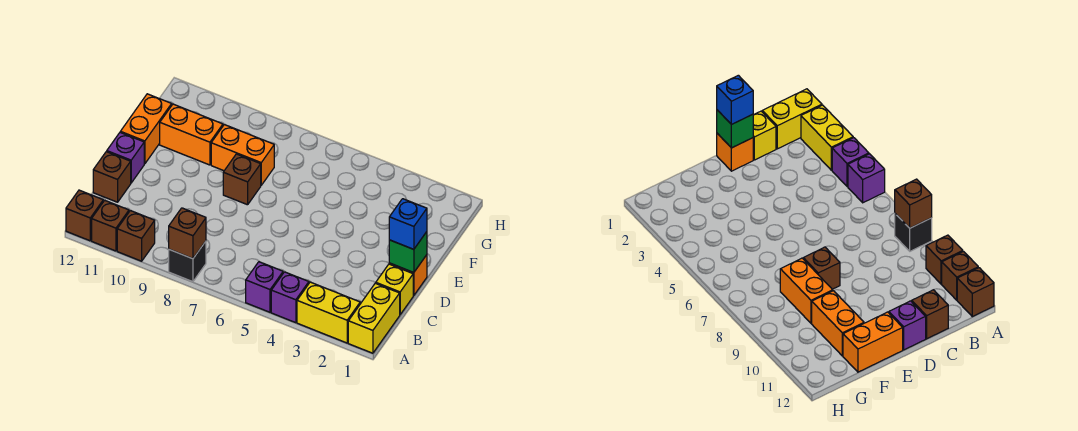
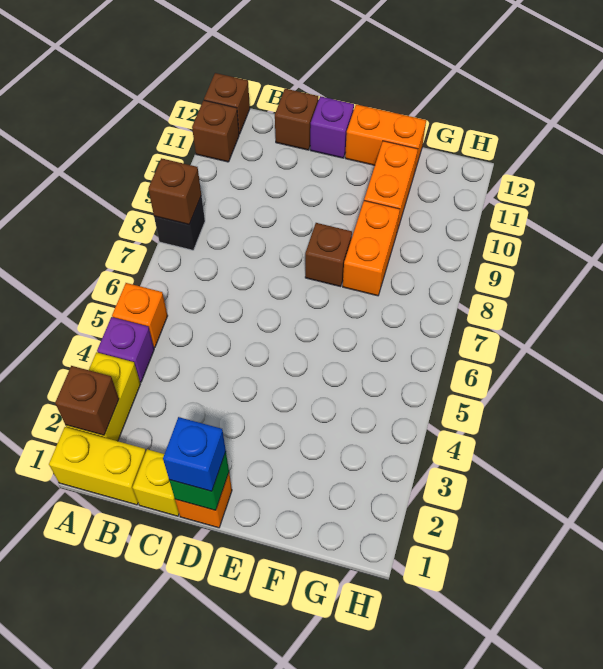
purple brick A5 level 1 -> orange brick A5 level 1
brown brick A10 level 1 -> brown brick A2 level 2

